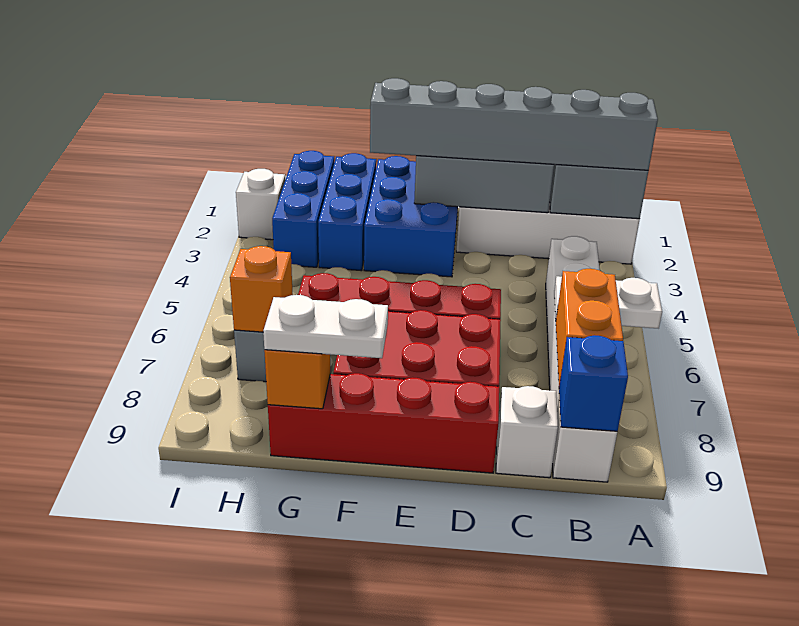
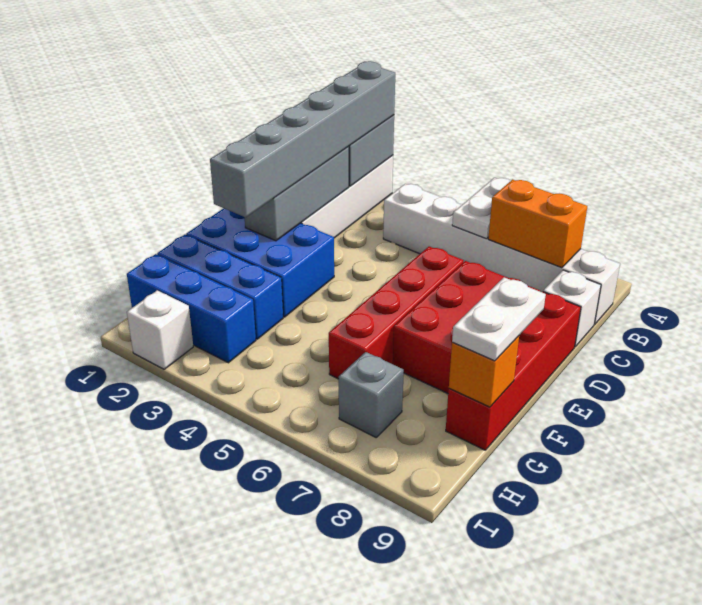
blue brick B9 level 2 -> none
orange brick H7 level 2 -> none

